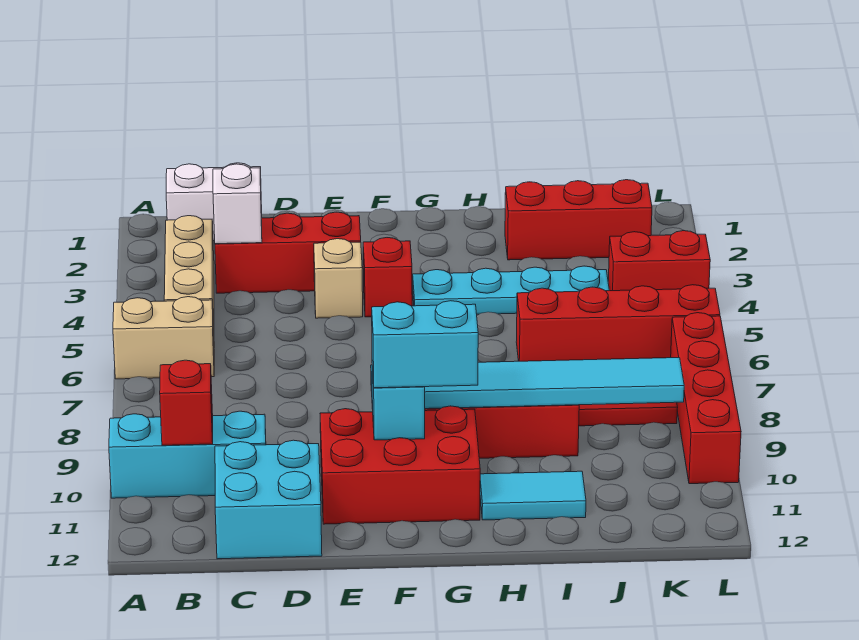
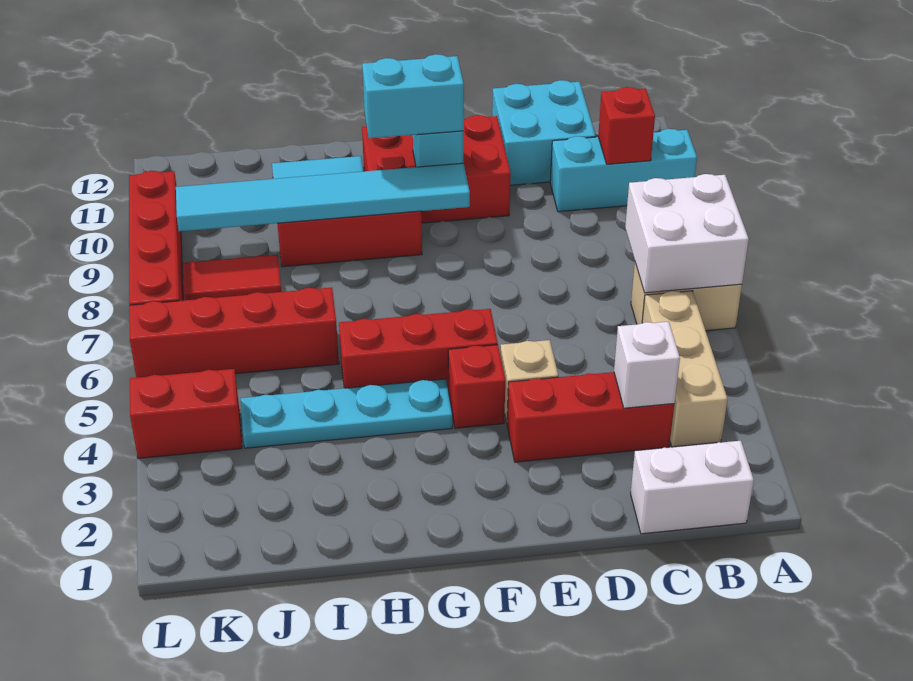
none -> white brick A6:B7 level 2
red brick I2:K2 level 1 -> red brick F5:H5 level 1

